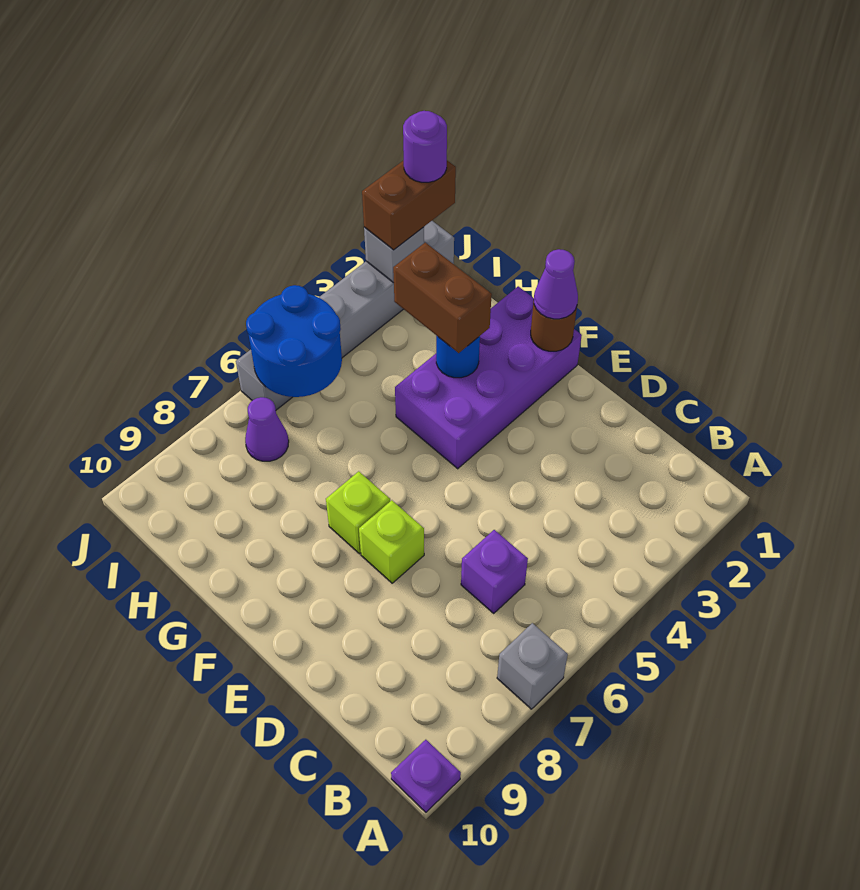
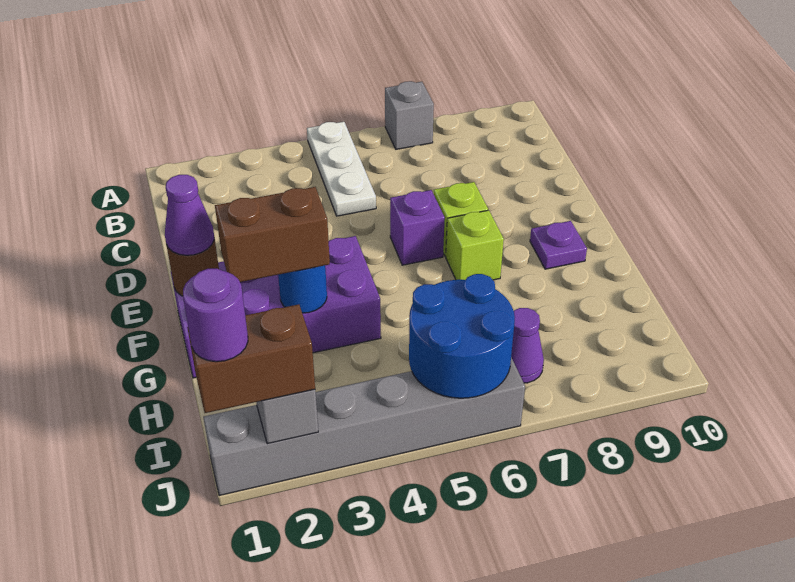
none -> white plate A5:C5 level 1
purple plate A10 level 1 -> purple plate F9 level 1
purple brick C6 level 1 -> purple brick E6 level 1
brown brick G3:H3 level 3 -> brown brick G2:G3 level 3

